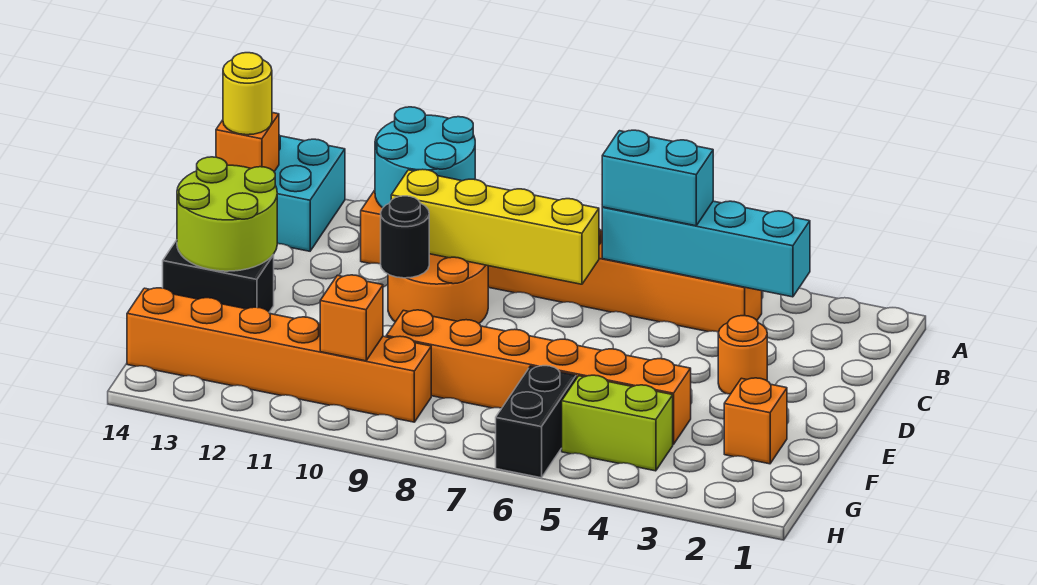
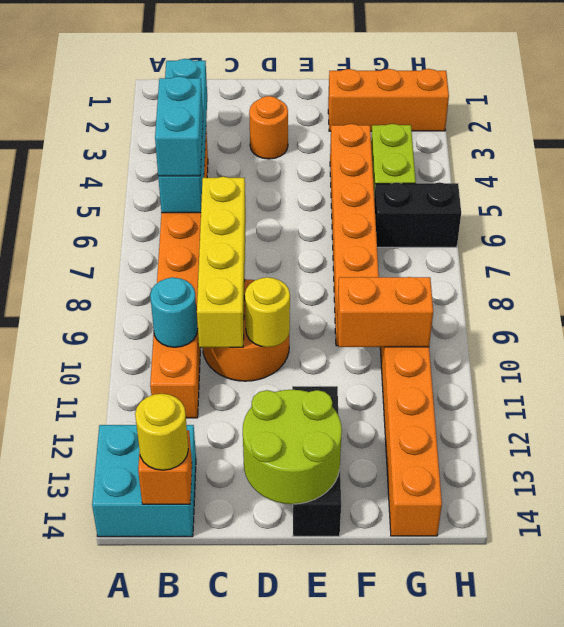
cyan round brick A10:B11 level 2 -> cyan round brick B10 level 2
black round brick D10 level 2 -> yellow round brick D10 level 2
black brick E13:E14 level 1 -> black brick E12:E14 level 1
orange brick F2 level 1 -> orange brick F2:H2 level 1
orange brick G10 level 2 -> orange brick F10:G10 level 2

